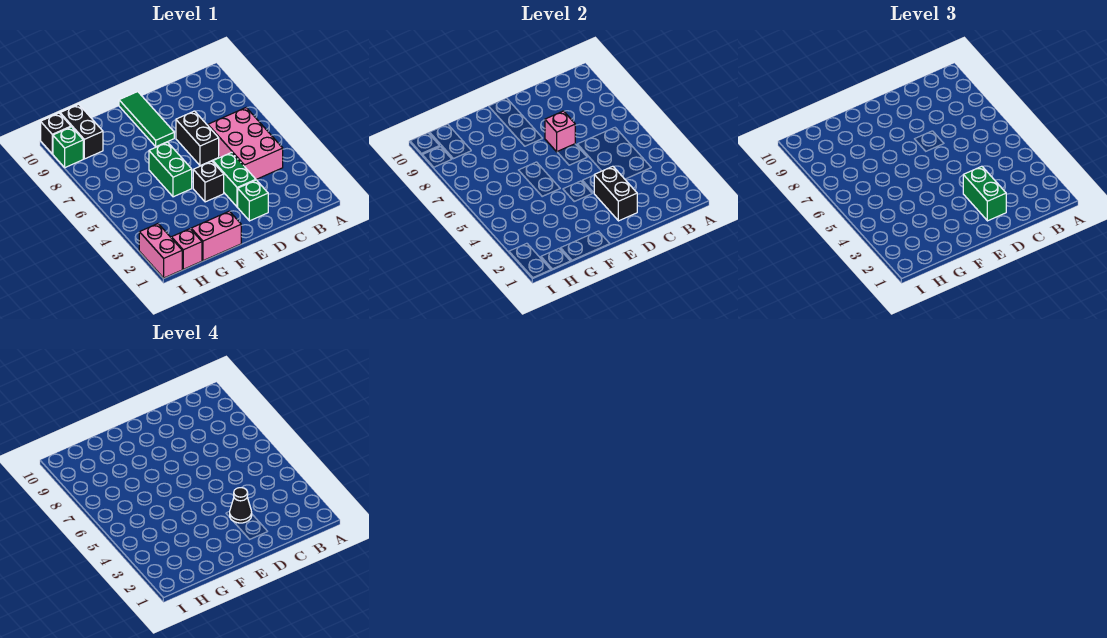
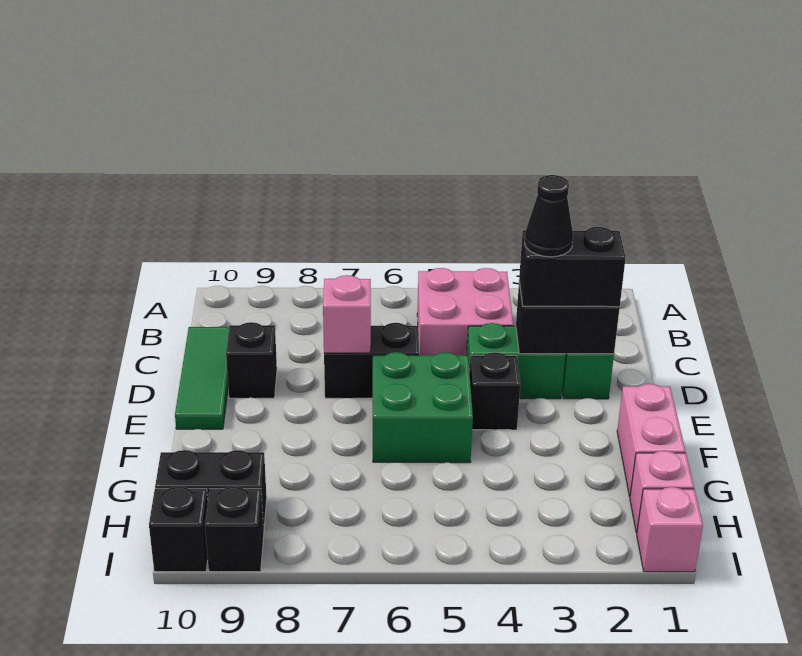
pink brick B4:C6 level 1 -> pink brick B4:C5 level 1
green brick D2:D3 level 3 -> black brick D2:D3 level 3
none -> black brick D9 level 1
green tile E8:E10 level 1 -> green tile C10:E10 level 1
green brick F5:F6 level 1 -> green brick E5:F6 level 1
pink brick I1:I2 level 1 -> pink brick I1 level 1
green brick I9 level 1 -> black brick I9 level 1

